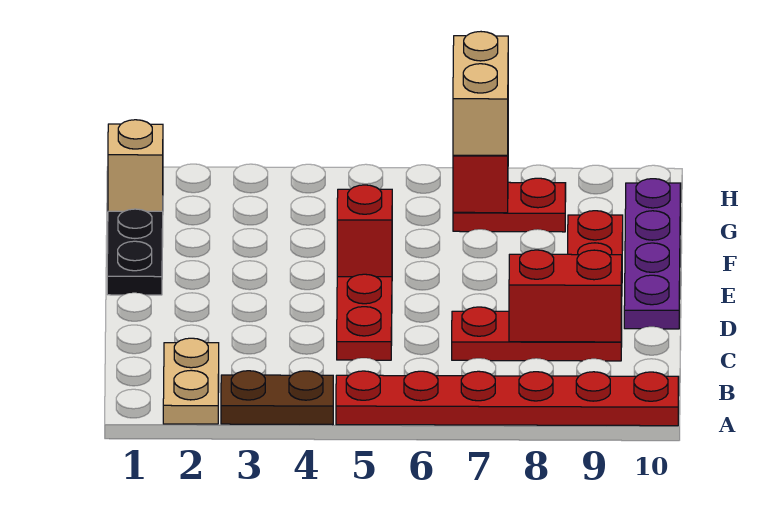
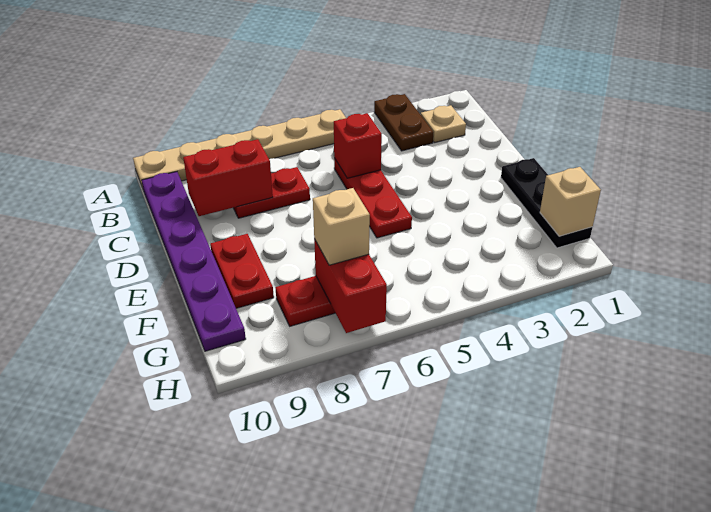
tan plate A2:B2 level 1 -> tan plate B2 level 1
brown plate A3:A4 level 1 -> brown plate A3:B3 level 1
red plate A5:A10 level 1 -> tan plate A5:A10 level 1
red plate C7:C9 level 1 -> red plate C7:C8 level 1
purple plate D10:G10 level 1 -> purple plate B10:G10 level 1
red brick E5 level 2 -> red brick C5 level 2
tan brick G7:H7 level 3 -> tan brick G7 level 3

